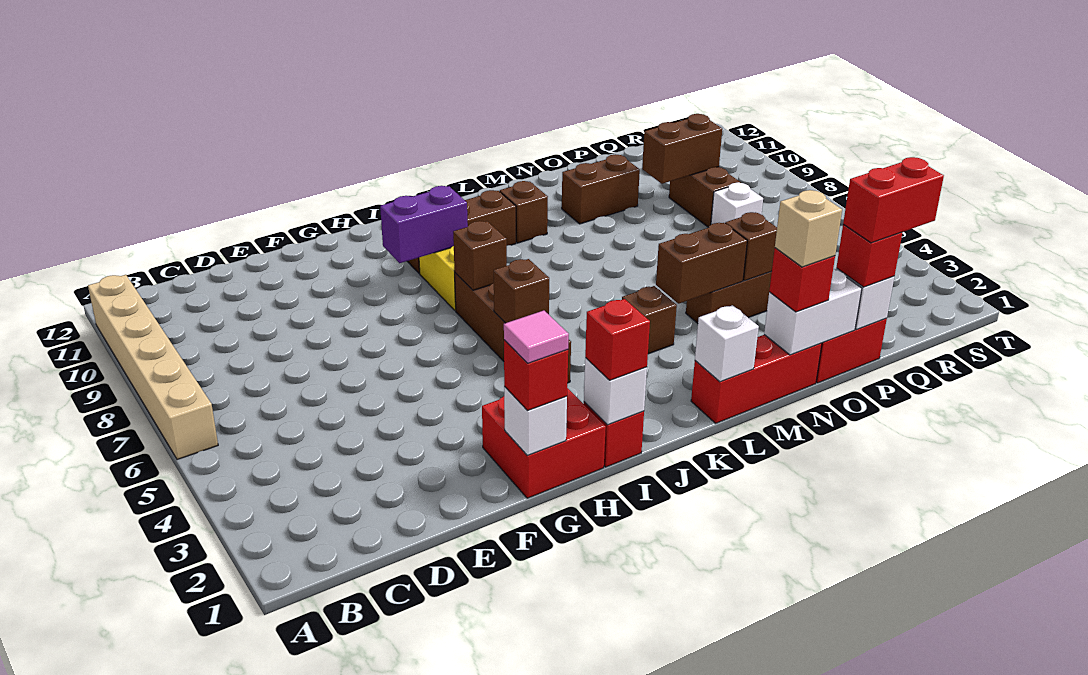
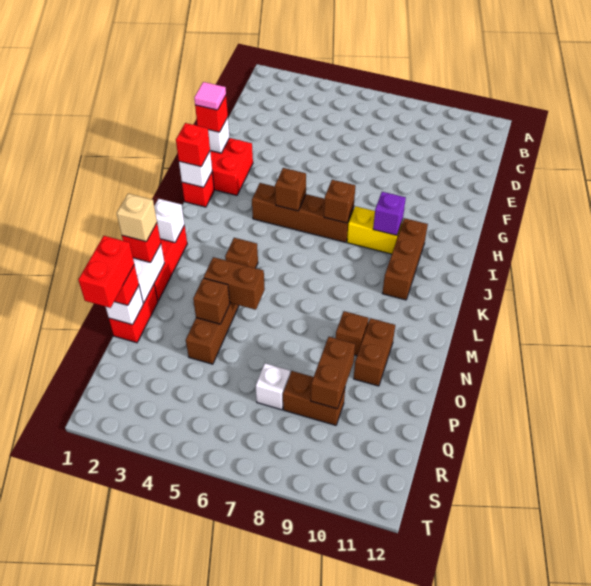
tan brick A6:A11 level 1 -> none
purple brick H9:I9 level 2 -> purple brick I9 level 2
brown brick L10 level 1 -> brown brick N9 level 1
brown brick M4:N4 level 2 -> brown brick N4:N5 level 2

